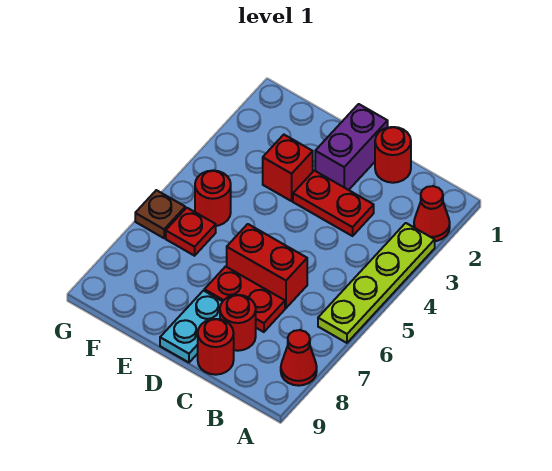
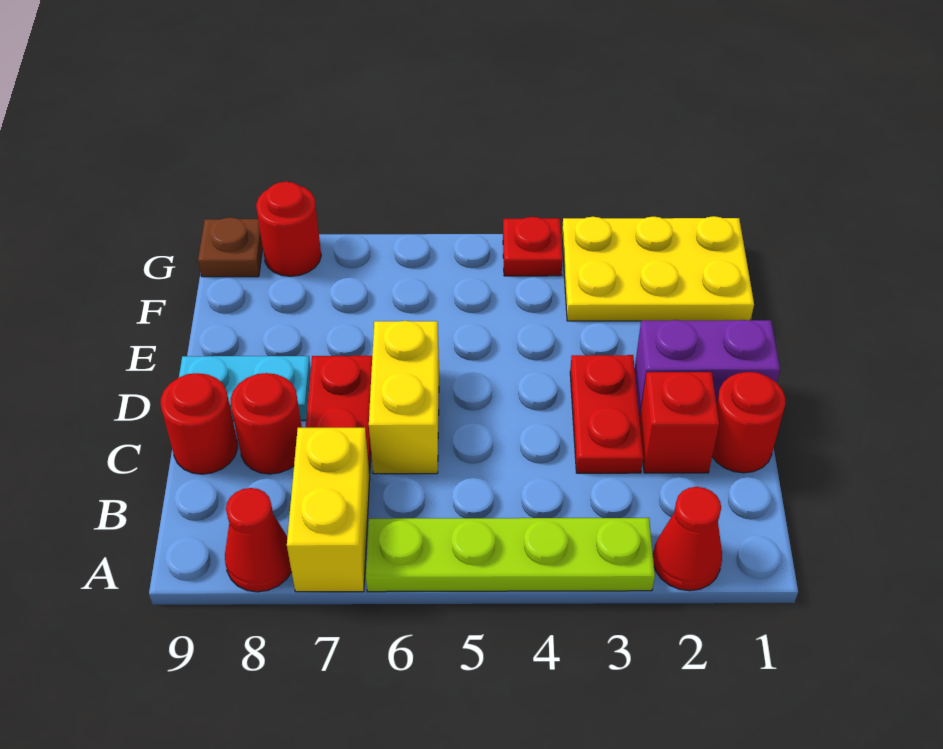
none -> yellow brick A7:B7 level 1
red brick C6:D6 level 1 -> yellow brick C6:D6 level 1
red brick E3 level 1 -> red brick C2 level 1
none -> yellow plate F1:G3 level 1
red round brick F5 level 1 -> red round brick G8 level 1
red plate F6 level 1 -> red plate G4 level 1
brown plate G6 level 1 -> brown plate G9 level 1

